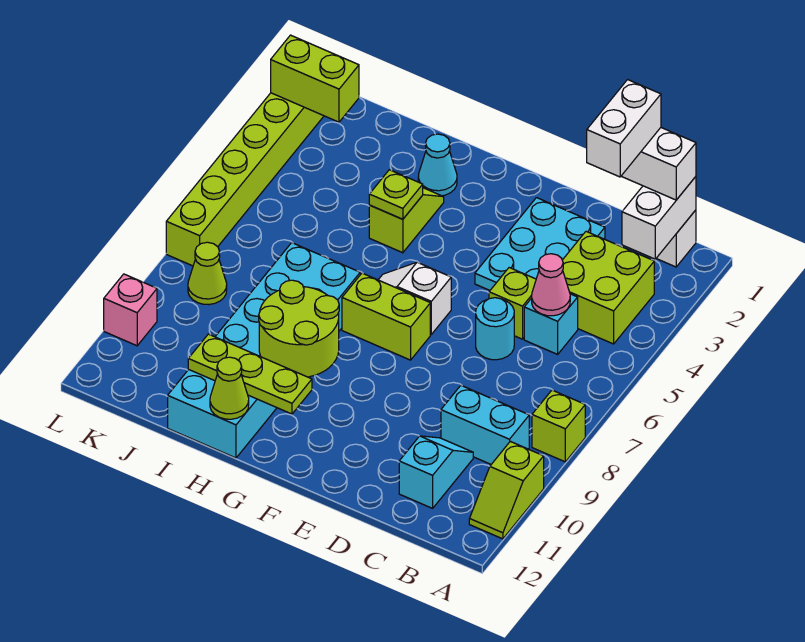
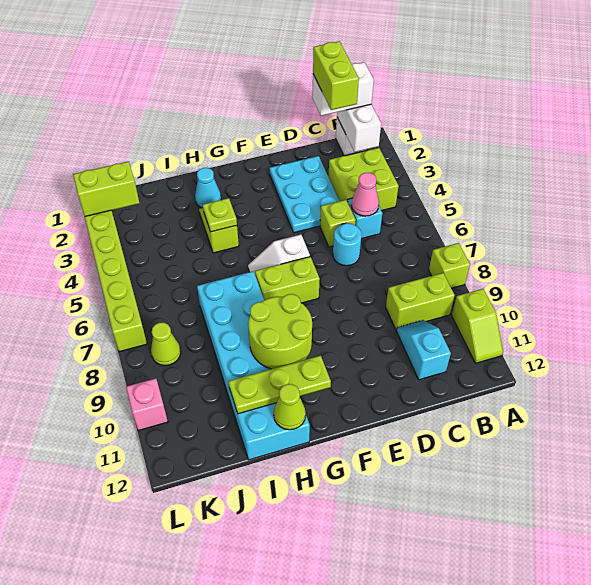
cyan brick B9:C9 level 1 -> lime brick B9:C9 level 1
white brick C1:C2 level 4 -> lime brick C1:C2 level 4

